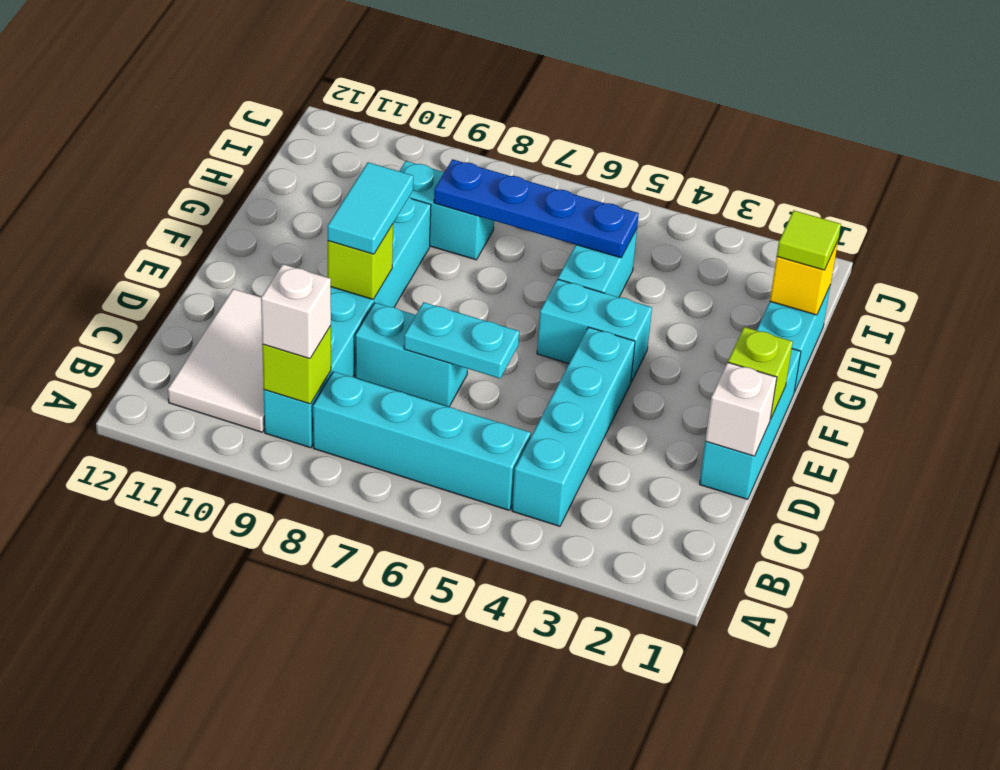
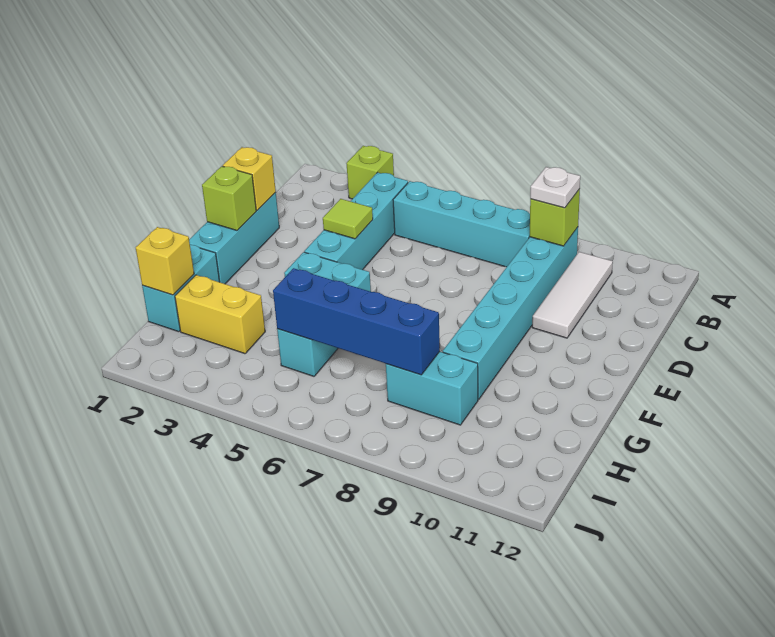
white brick B9 level 3 -> white plate B9 level 3
white tile B10:D11 level 1 -> white tile B10:D10 level 1
white brick D1 level 2 -> yellow brick D1 level 2
cyan plate D6:D7 level 2 -> none
cyan brick D7:D8 level 1 -> none
lime brick E9 level 2 -> lime brick A3 level 1
cyan tile E9:F9 level 3 -> none
lime tile H1 level 3 -> lime tile D4 level 2
none -> yellow brick H2:H3 level 1
blue plate H5:H8 level 2 -> blue brick H5:H8 level 2

